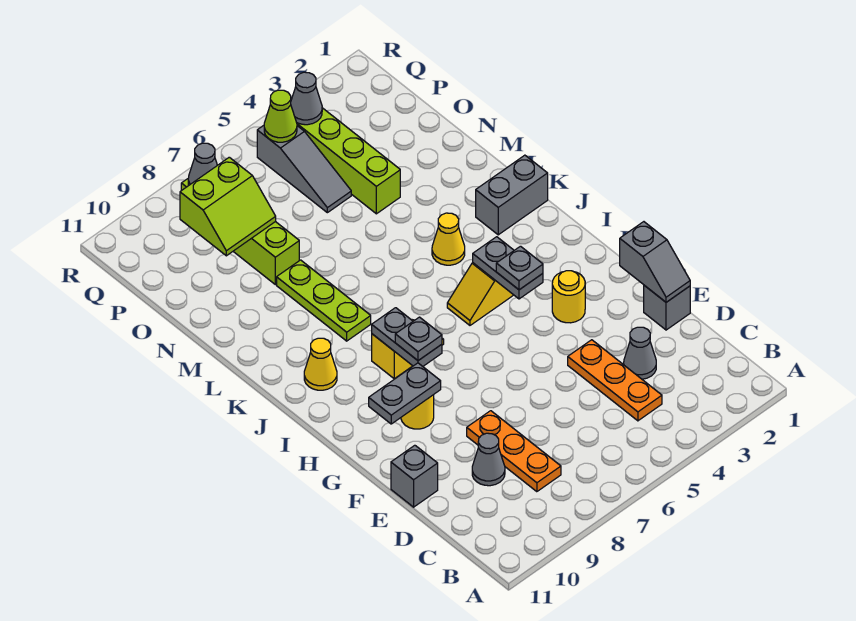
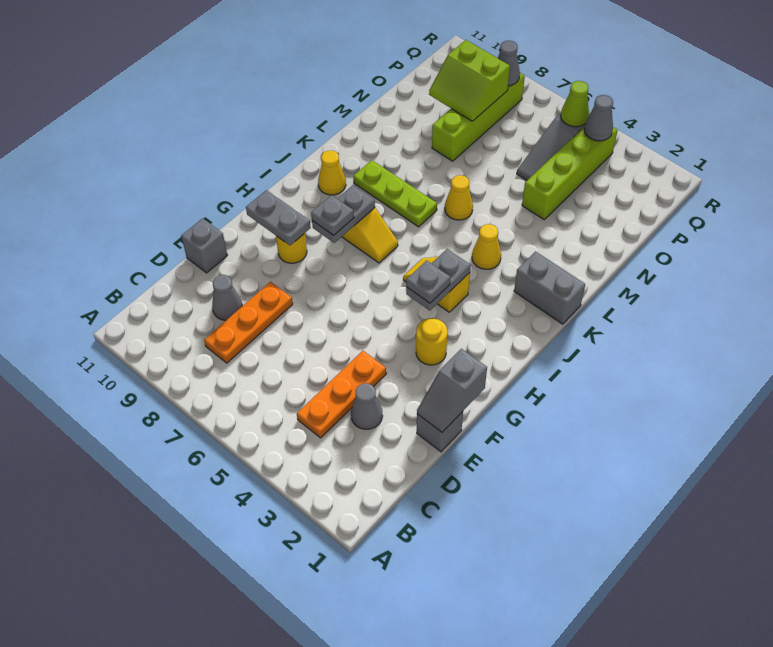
lime plate K8:M8 level 1 -> lime plate K7:K9 level 1
none -> yellow cone L6 level 1

